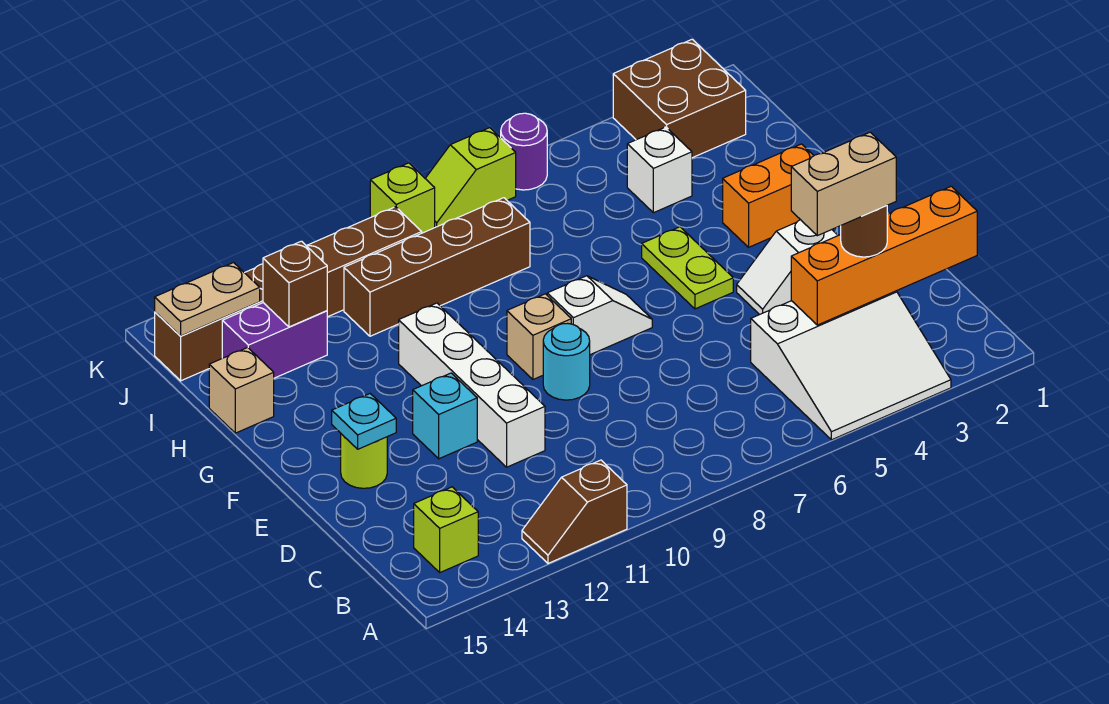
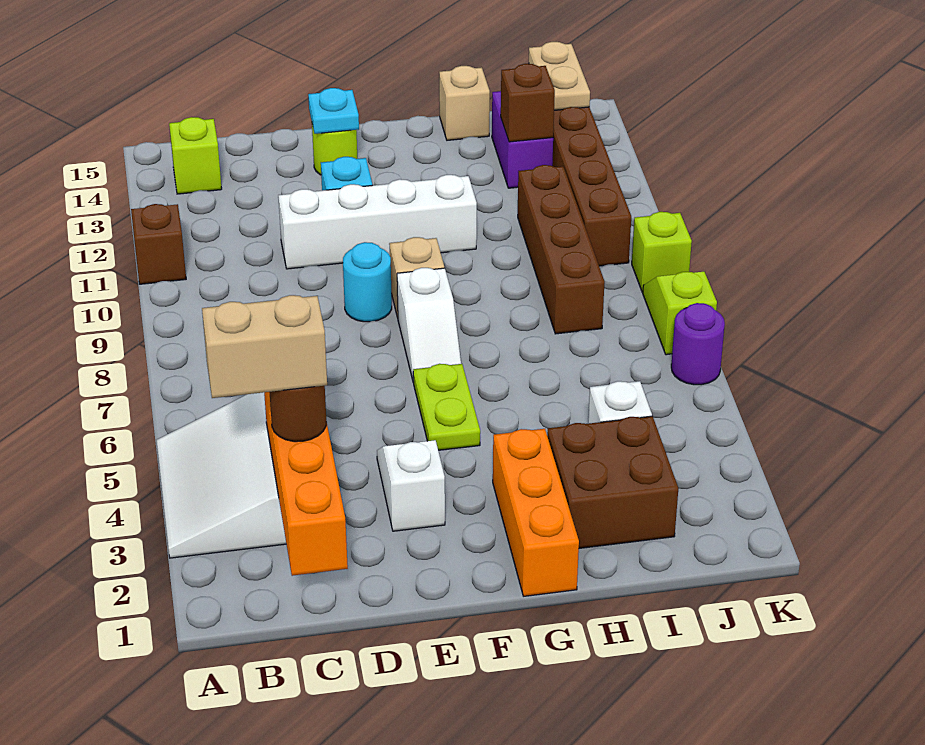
tan brick C3:C4 level 4 -> tan brick B3:C3 level 4
lime plate F5:G5 level 1 -> lime plate F5:F6 level 1
orange brick G2:G3 level 1 -> orange brick G1:G3 level 1
brown brick J2:K3 level 1 -> brown brick H2:I3 level 1

